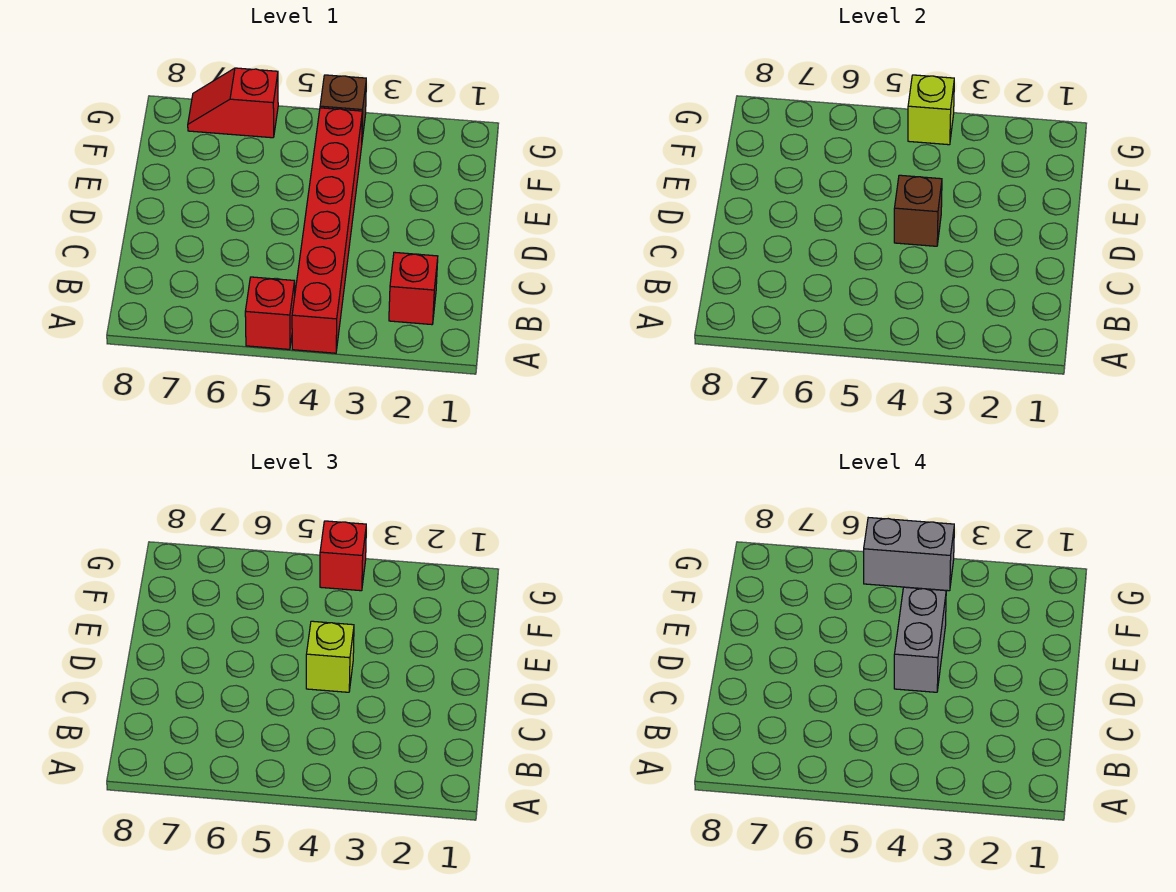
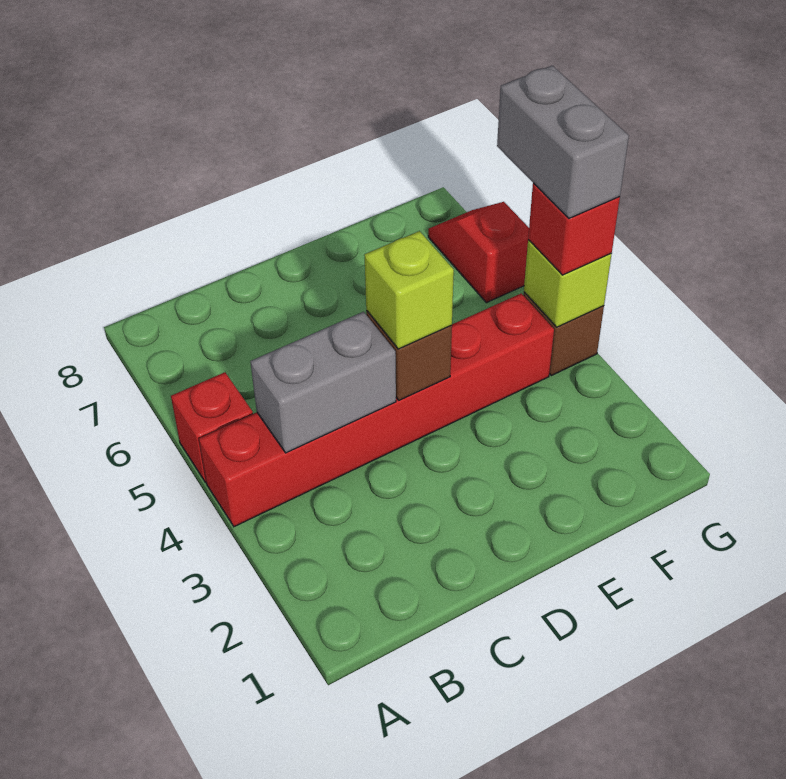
red brick B2 level 1 -> none
grey brick D4:E4 level 4 -> grey brick B4:C4 level 2

